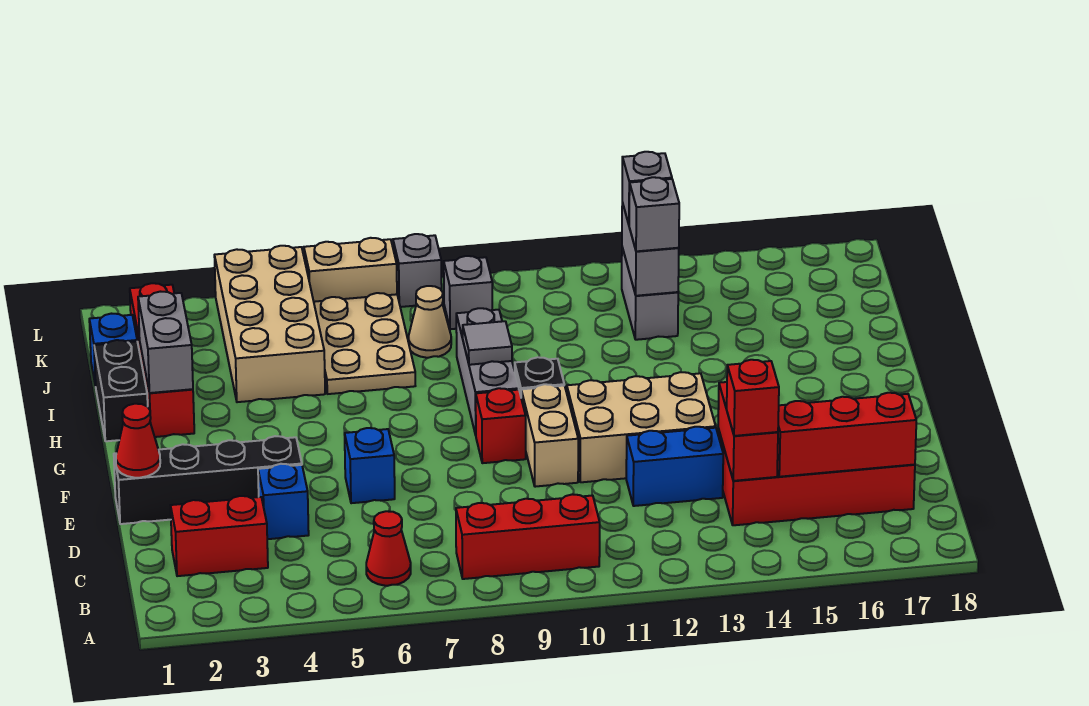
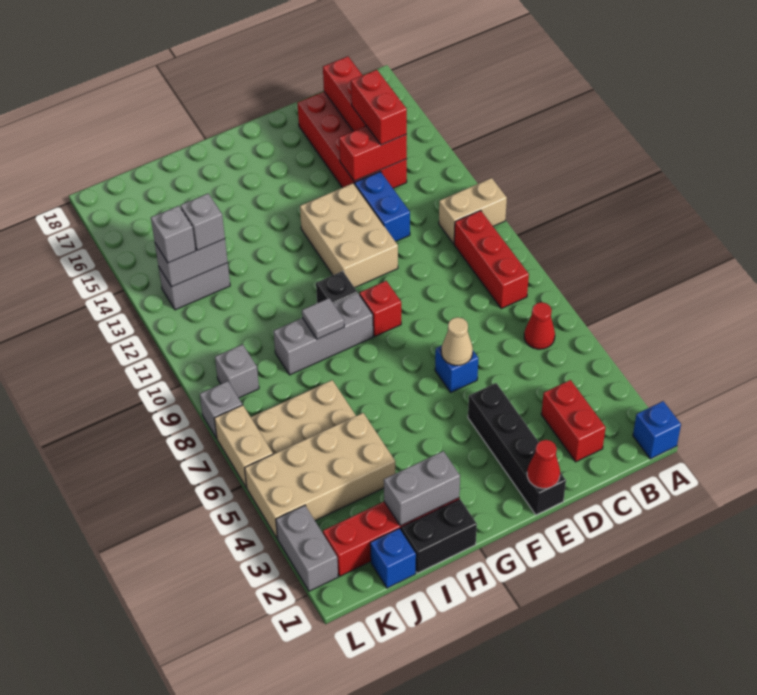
red brick C14 level 3 -> red brick C14:C15 level 3
blue brick D4 level 1 -> blue brick A1 level 1
tan brick E10:F10 level 1 -> tan brick A11:B11 level 1
tan cone J8 level 1 -> tan cone E6 level 2
none -> grey brick L2:L3 level 1

